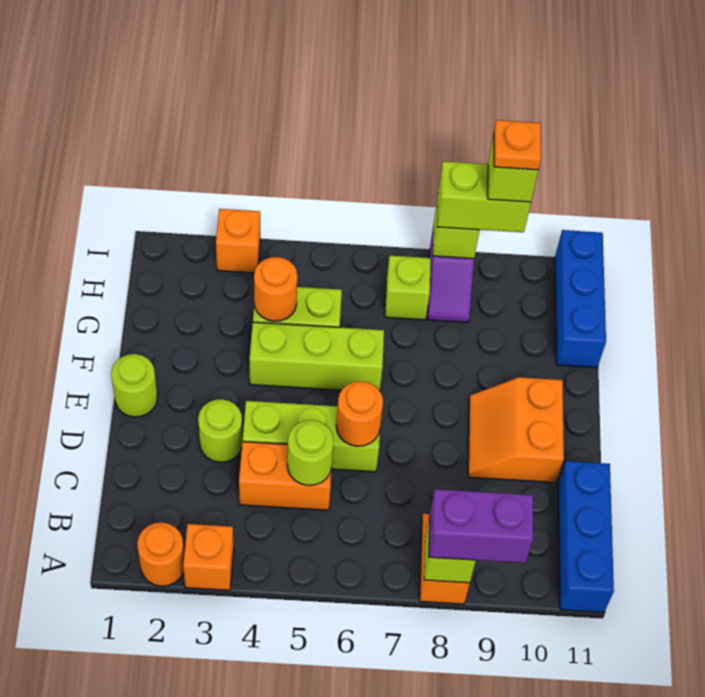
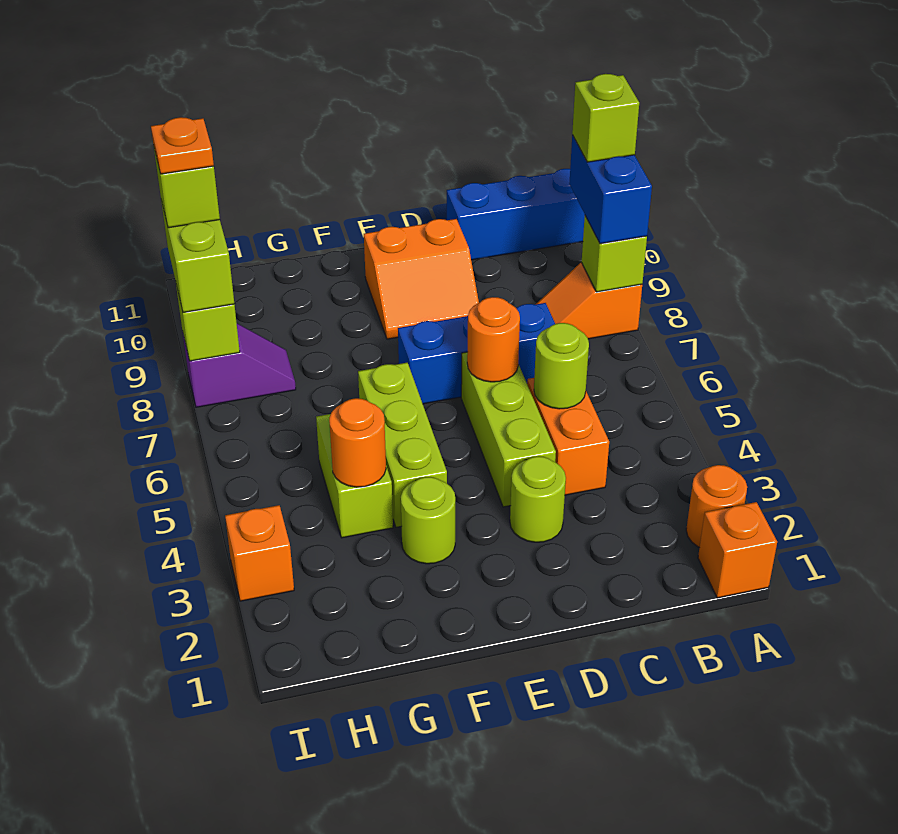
orange brick A3 level 1 -> orange brick A1 level 1
purple brick A8:A9 level 3 -> blue brick A8:A9 level 3
lime round brick E1 level 1 -> lime round brick F3 level 1
blue brick G11:I11 level 1 -> blue brick C7:E7 level 1
lime brick H7 level 1 -> lime brick A9 level 4

